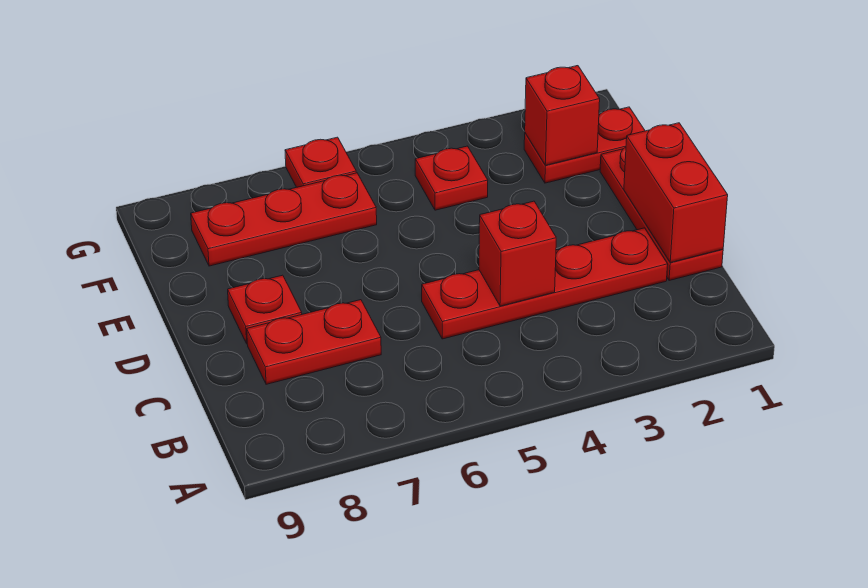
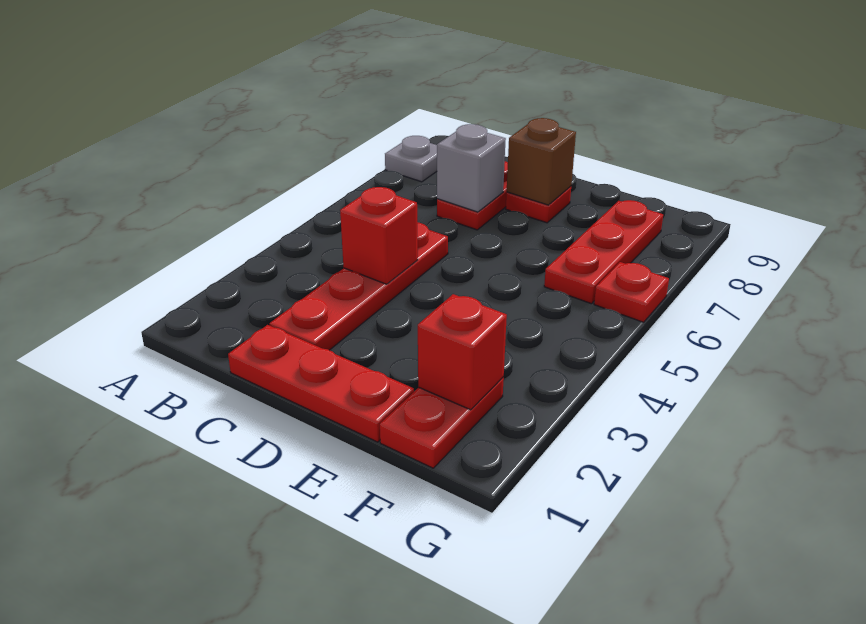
none -> grey plate A8 level 1
red brick C1:D1 level 2 -> none
none -> grey brick C7 level 2
none -> brown brick D8 level 2
red plate F4 level 1 -> none

